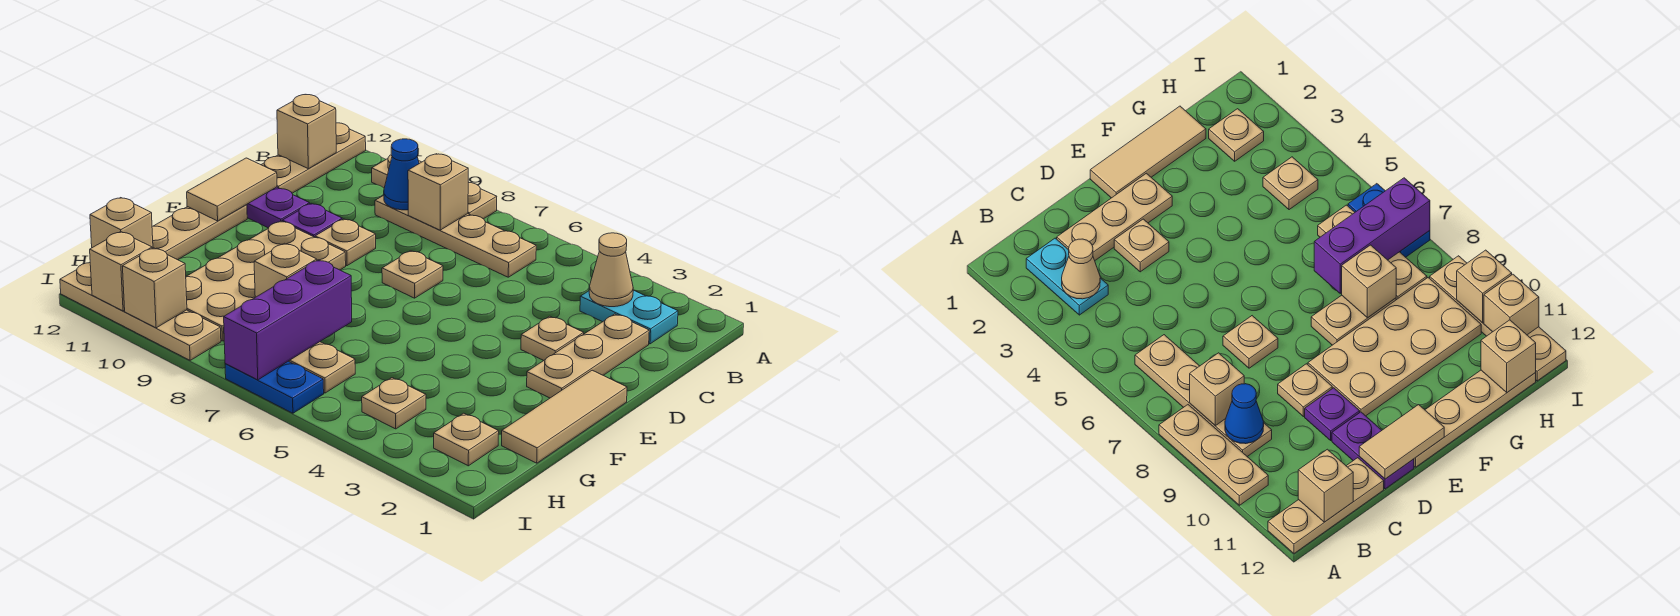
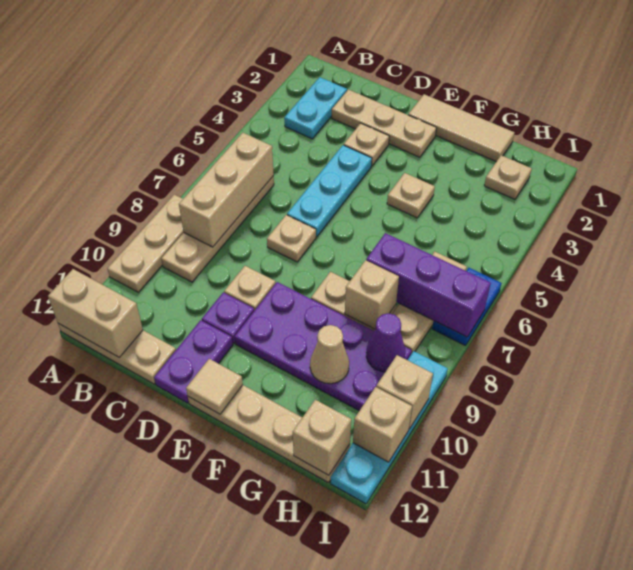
tan cone B3 level 2 -> tan cone G10 level 2
tan brick B8 level 2 -> tan brick B6:B8 level 2
blue cone B9 level 2 -> none
tan brick B12 level 2 -> tan brick A12:B12 level 2
none -> cyan plate D4:D6 level 1
tan tile D12:E12 level 2 -> tan tile E12 level 2
tan plate E9:H10 level 1 -> purple plate E9:H10 level 1
tan plate H4 level 1 -> tan plate F4 level 1
none -> purple cone H9 level 2
tan plate I9:I12 level 1 -> cyan plate I9:I12 level 1

